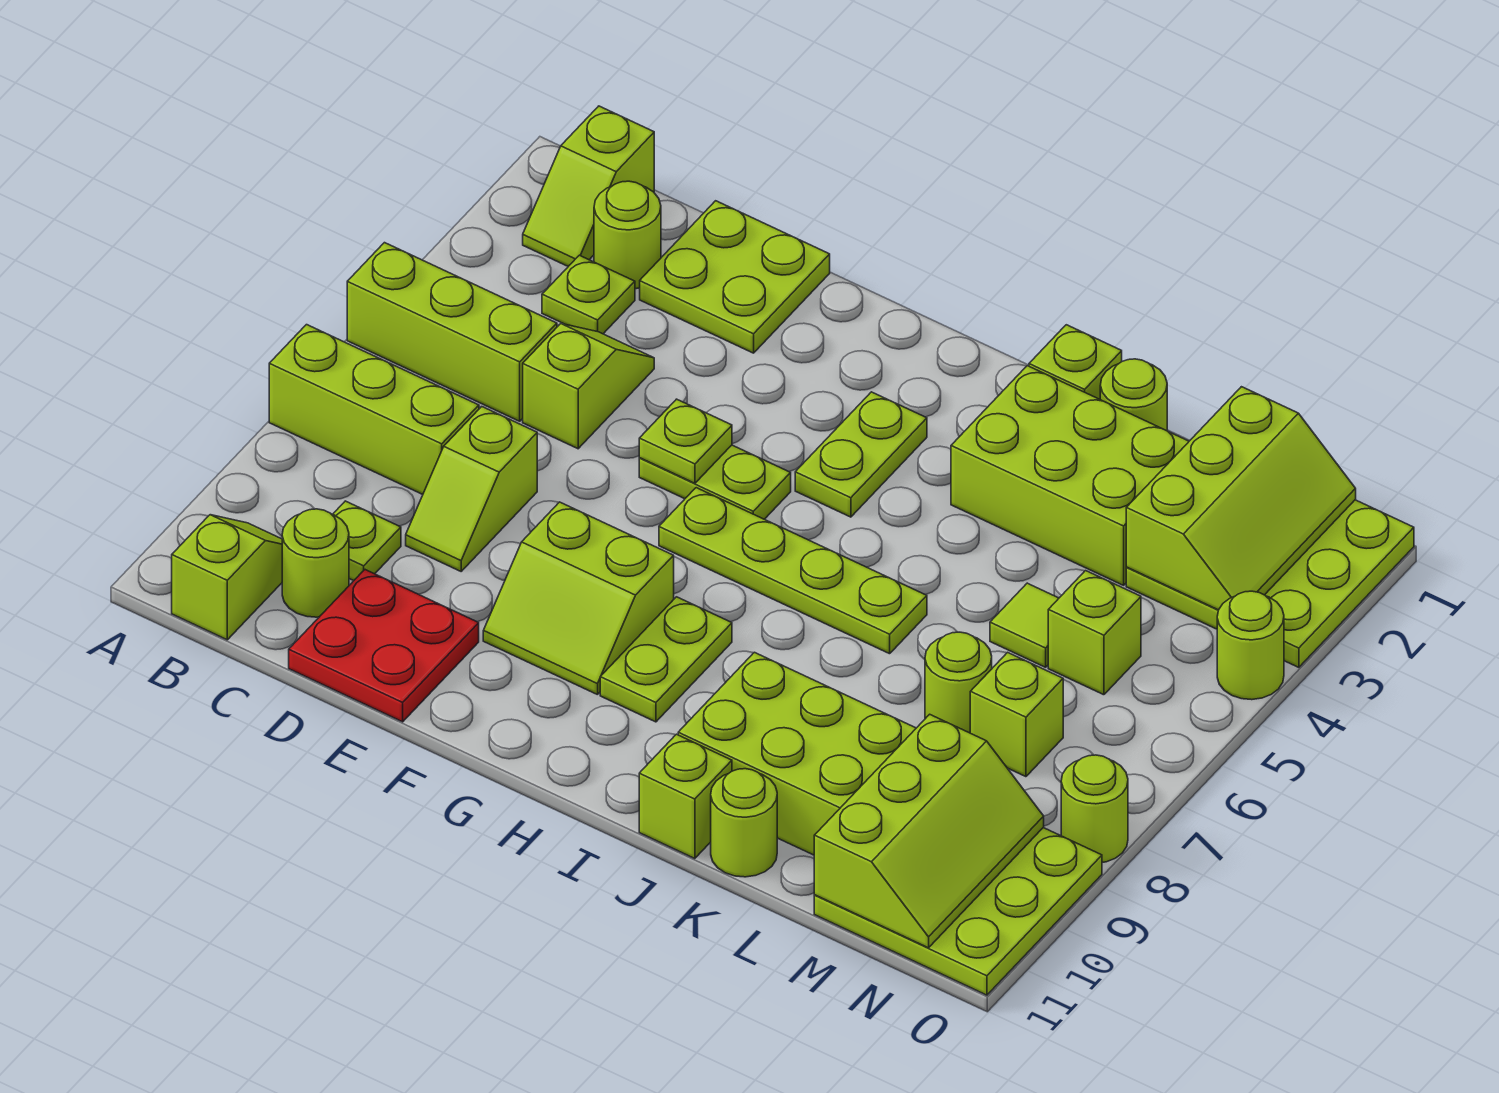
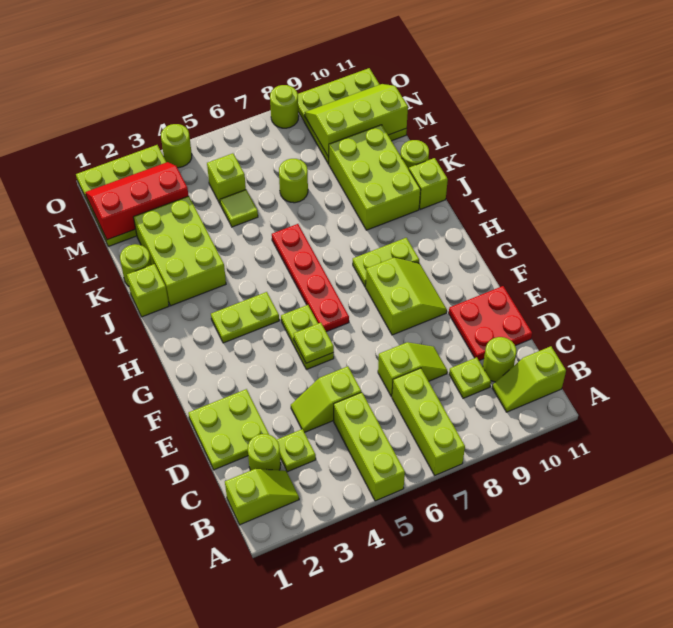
lime plate G6:J6 level 1 -> red plate G6:J6 level 1
lime slope M1:N3 level 2 top M -> red slope M1:N3 level 2 top M
lime brick M7 level 1 -> none

